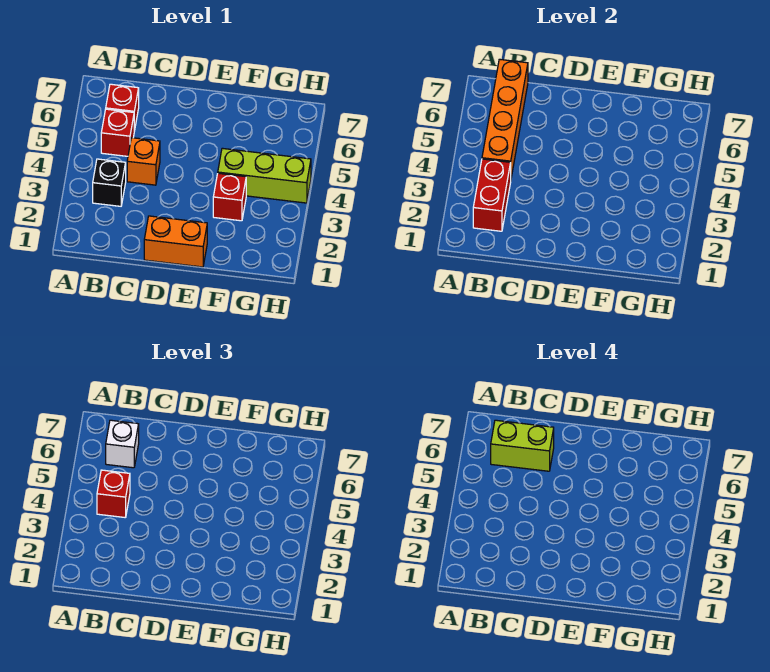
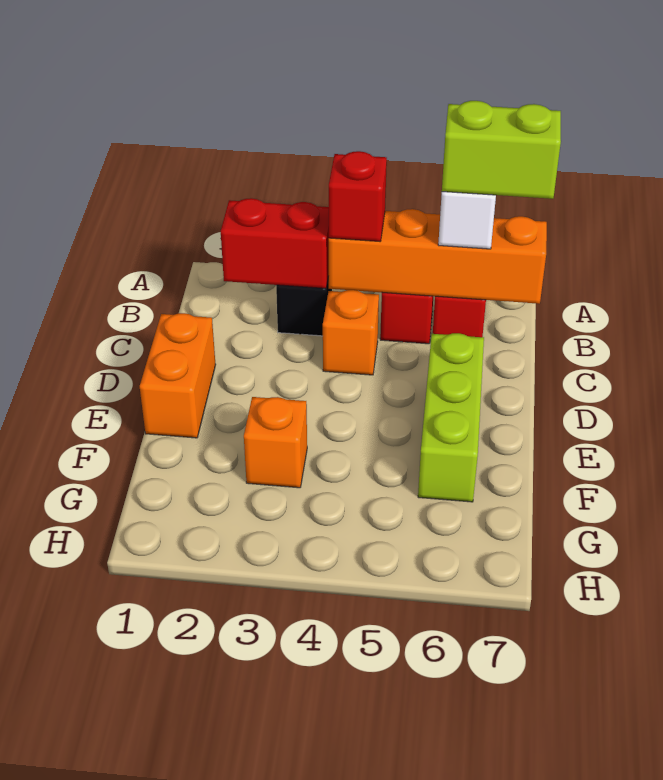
lime brick B6:C6 level 4 -> lime brick B6:B7 level 4
red brick F3 level 1 -> orange brick F3 level 1
lime brick F4:H4 level 1 -> lime brick D6:F6 level 1

